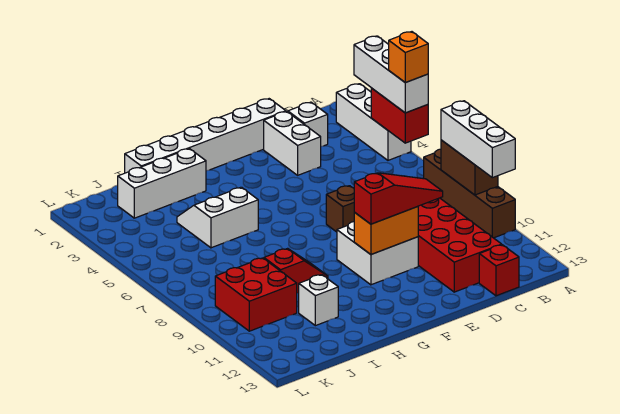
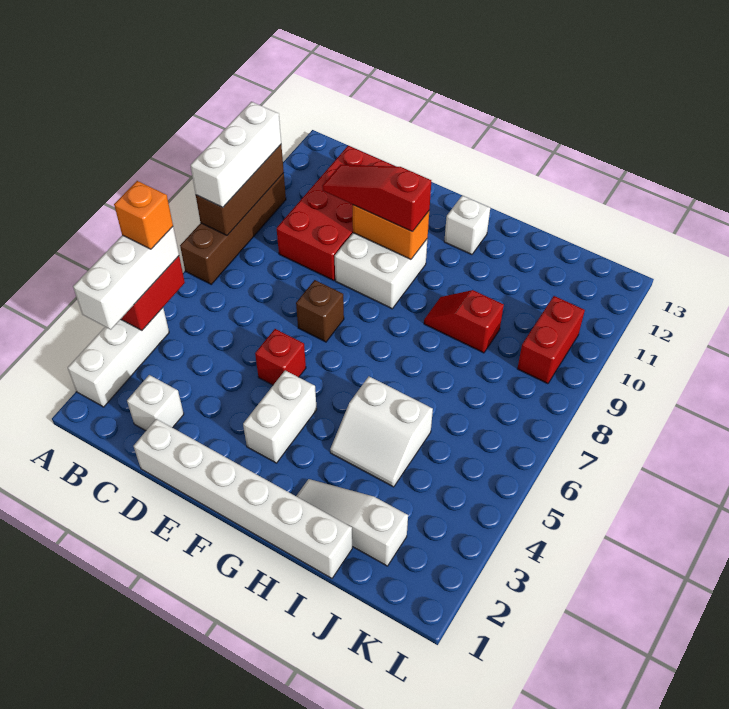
brown brick A8:A9 level 2 -> brown brick A8:A10 level 2
red brick C13 level 1 -> red brick E5 level 1
white brick D2:D3 level 1 -> white brick F3:F4 level 1
white brick H2:J2 level 1 -> white slope H2:J2 level 1 top J
white brick I11 level 1 -> white brick G12 level 1
red brick J9:K10 level 1 -> red brick K9:K10 level 1

